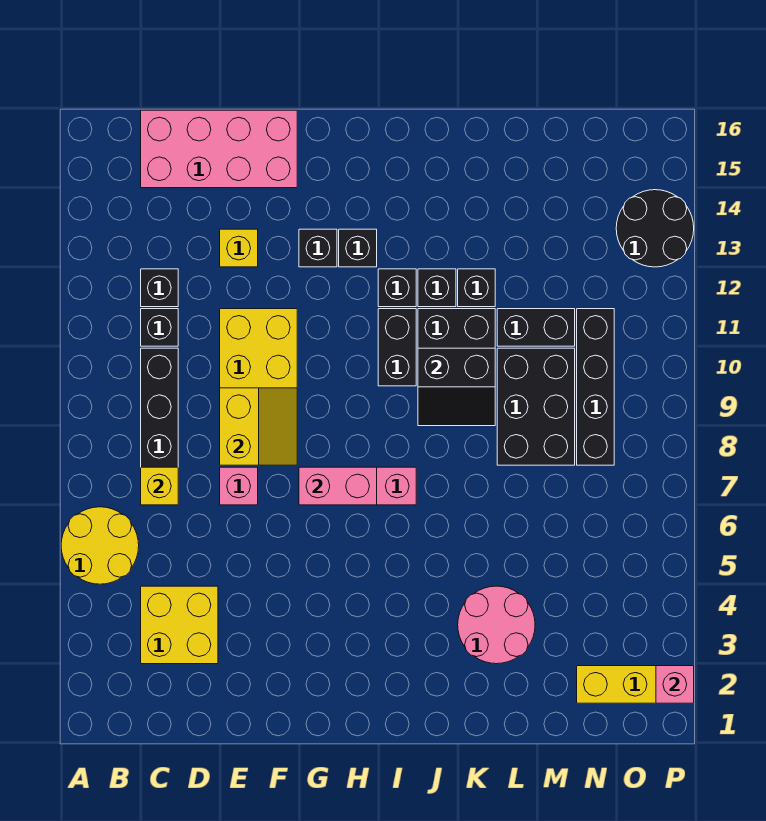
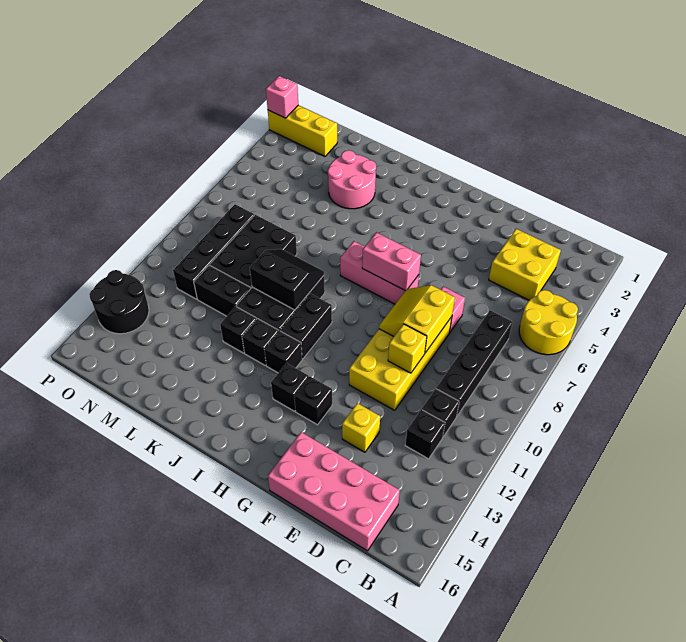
yellow brick C7 level 2 -> yellow brick E10 level 2

